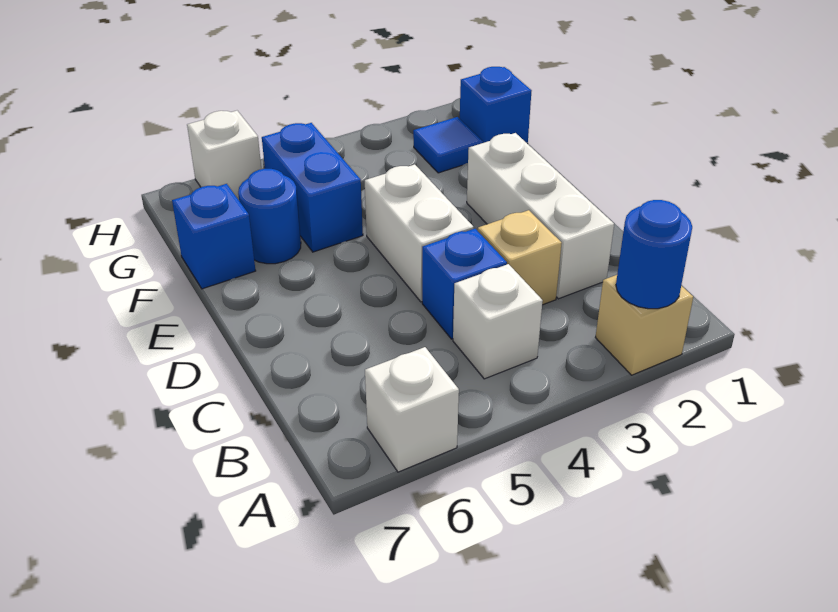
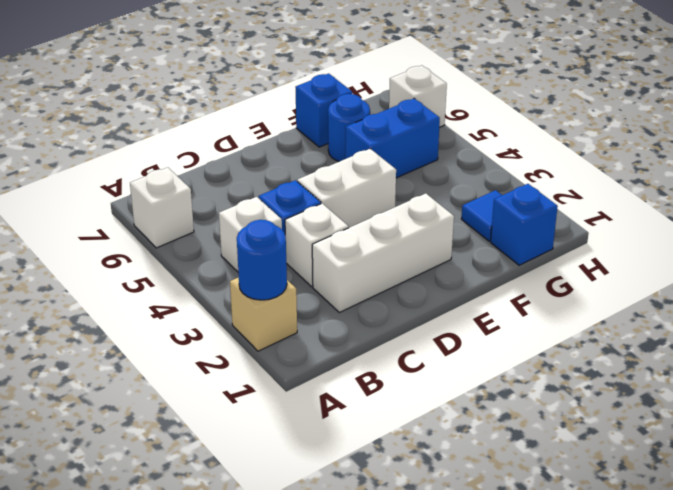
tan brick C3 level 1 -> white brick C3 level 1

